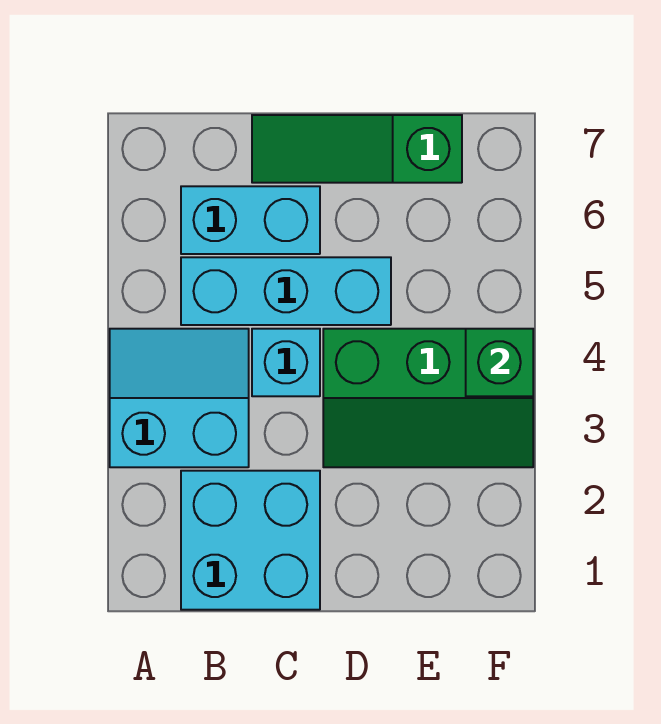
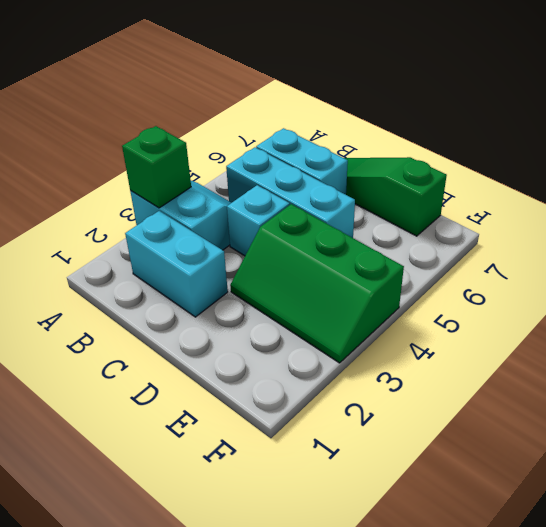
cyan brick B1:C2 level 1 -> cyan brick B2:C2 level 1
green brick F4 level 2 -> green brick A3 level 2

